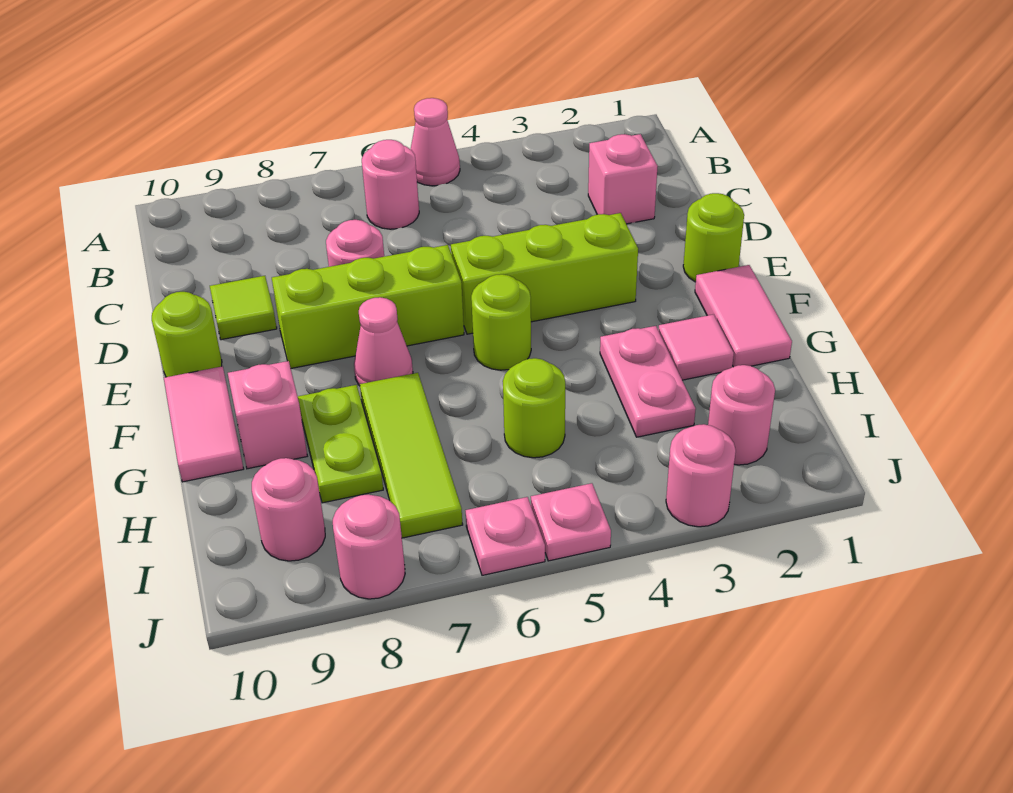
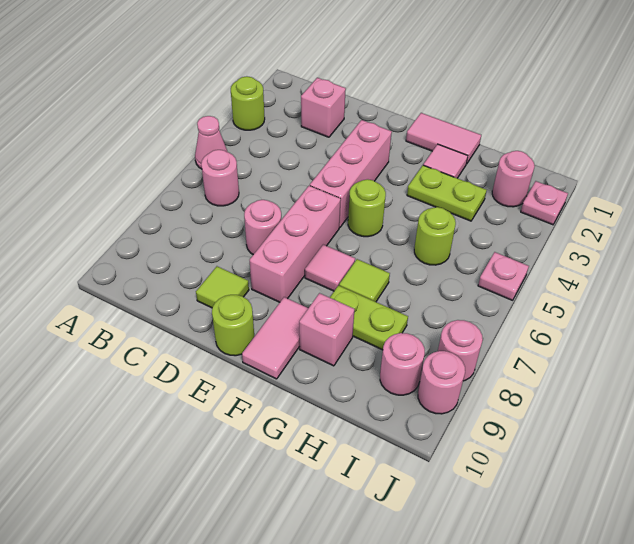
lime round brick E1 level 1 -> lime round brick A3 level 1
lime brick E3:E5 level 1 -> pink brick E3:E5 level 1
lime brick E6:E8 level 1 -> pink brick E6:E8 level 1
pink cone F7 level 1 -> pink tile F7 level 1
pink tile F10:G10 level 1 -> pink tile F9:F10 level 1
pink plate G3:H3 level 1 -> lime plate G3:H3 level 1
lime tile G7:I7 level 1 -> lime tile G7 level 1
pink round brick J3 level 1 -> pink round brick J9 level 1
pink plate J6 level 1 -> pink plate J2 level 1

